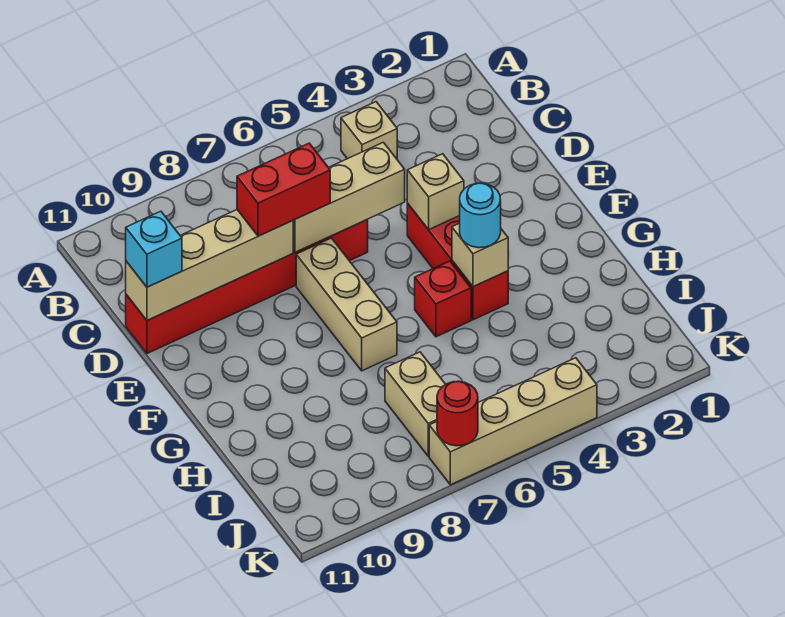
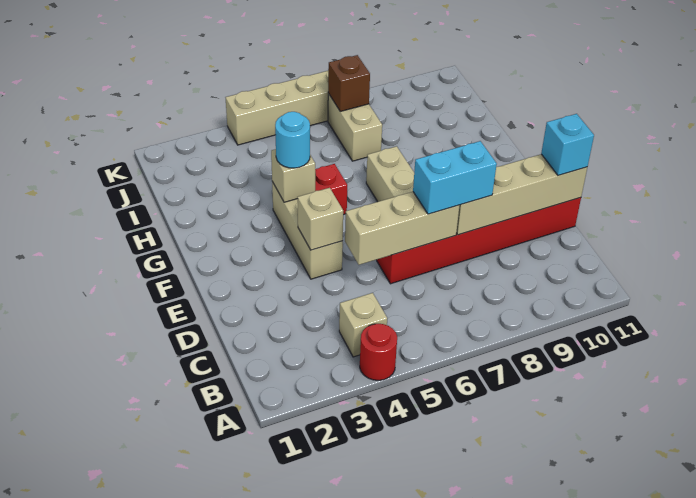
red brick D7:D8 level 3 -> cyan brick D7:D8 level 3
red brick E4:G4 level 1 -> tan brick E4:G4 level 1
none -> brown brick J7 level 2
red round brick K7 level 2 -> red round brick A4 level 1

